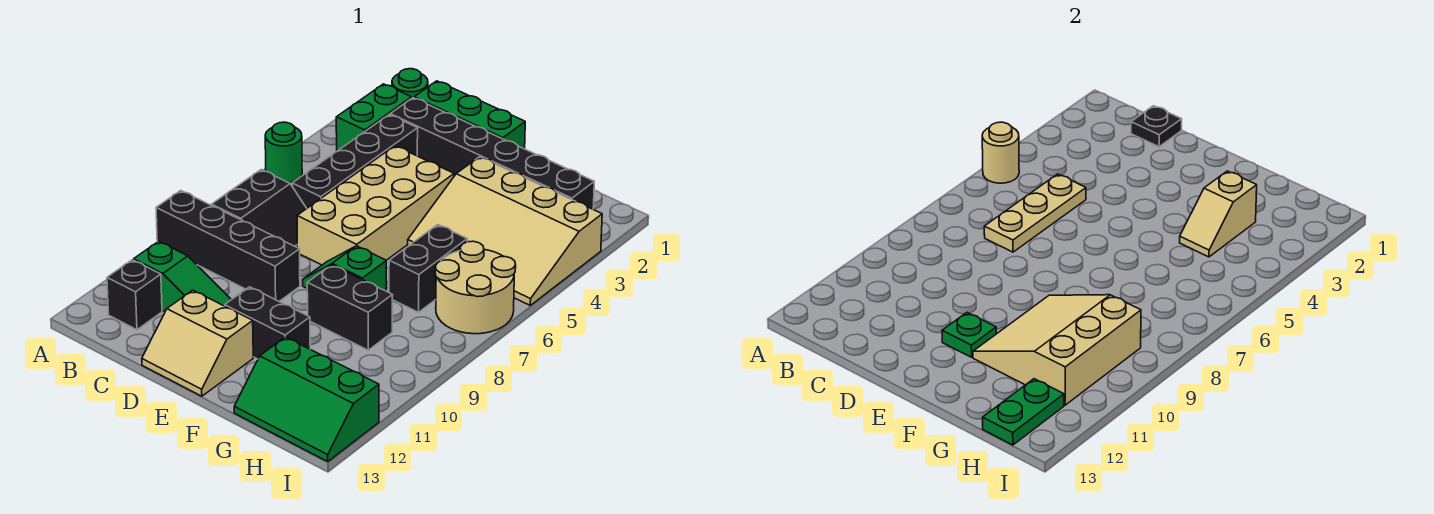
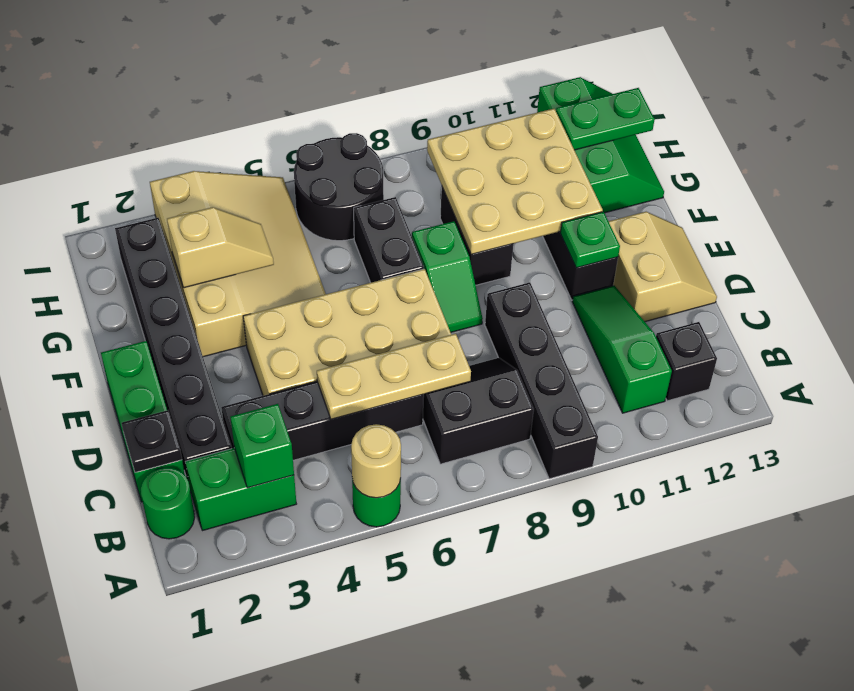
none -> green brick B3 level 2
tan slope F9:H11 level 2 top H -> tan plate F9:H11 level 2
black brick G6:G7 level 1 -> black brick F7:G7 level 1
tan round brick H6:I7 level 1 -> black round brick H6:I7 level 1

